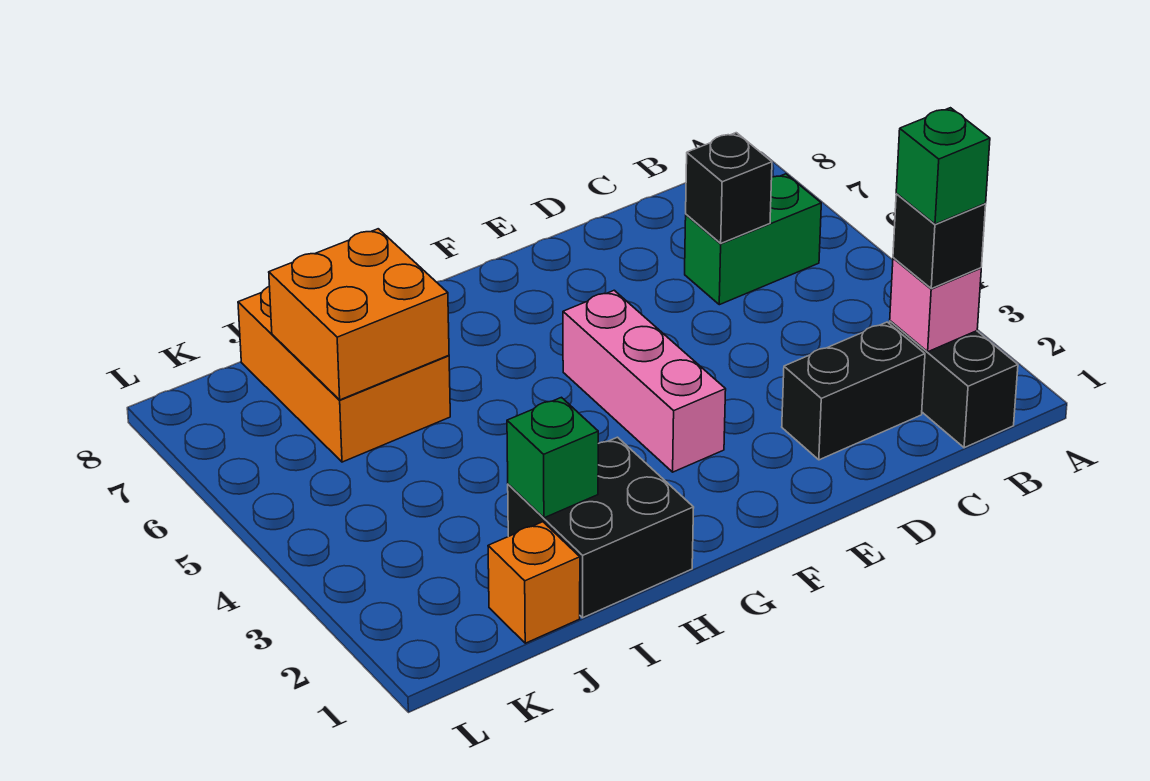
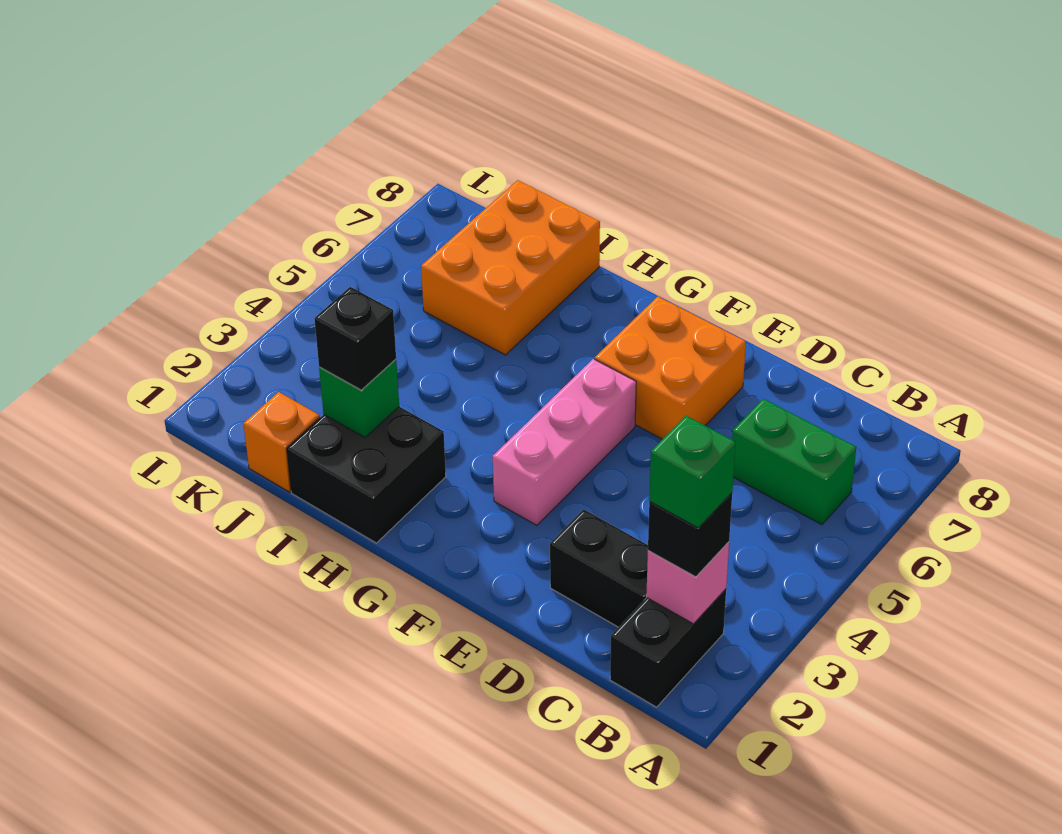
black brick C6 level 2 -> black brick I2 level 3
orange brick I6:J7 level 2 -> orange brick E6:F7 level 1

